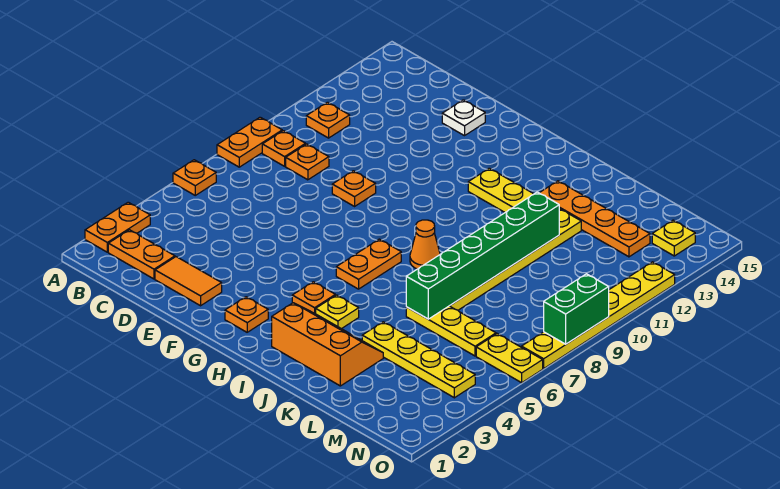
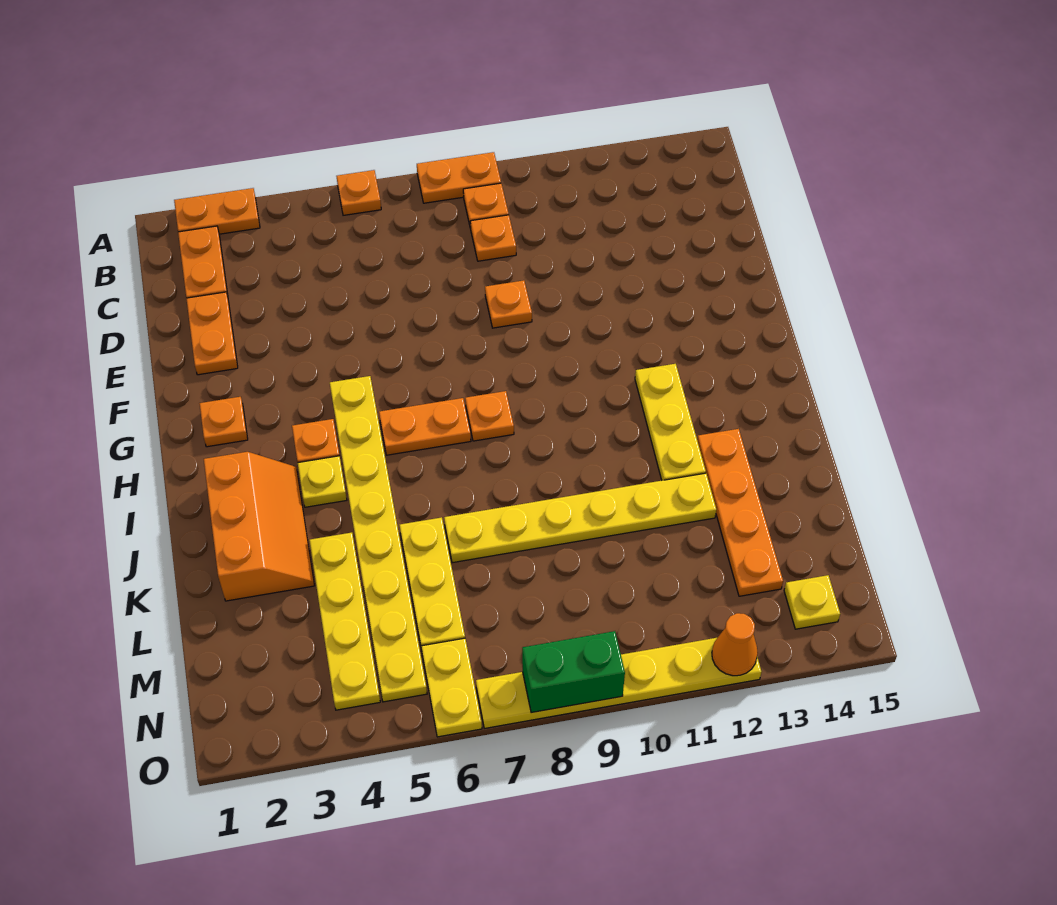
orange plate B11 level 1 -> orange plate H8 level 1
orange tile D2:E2 level 1 -> orange plate D2:E2 level 1
white plate E14 level 1 -> none
none -> yellow plate G5:N5 level 1
orange cone I8 level 1 -> orange cone O12 level 2
green brick K6:K11 level 2 -> none

